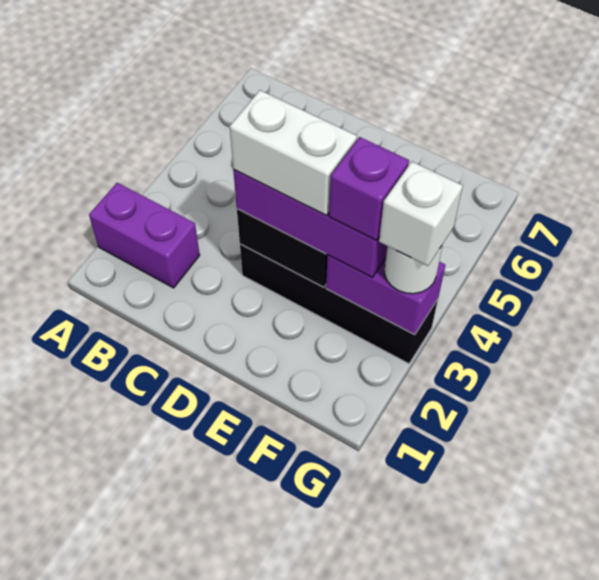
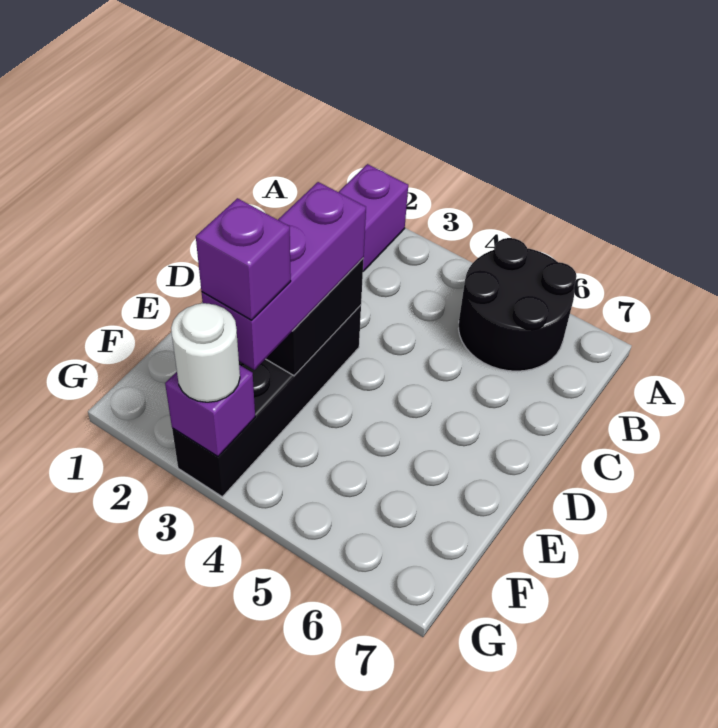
none -> black round brick A5:B6 level 1
white brick D3:E3 level 4 -> none
purple brick F3:G3 level 2 -> purple brick G3 level 2
white brick G3 level 4 -> none

